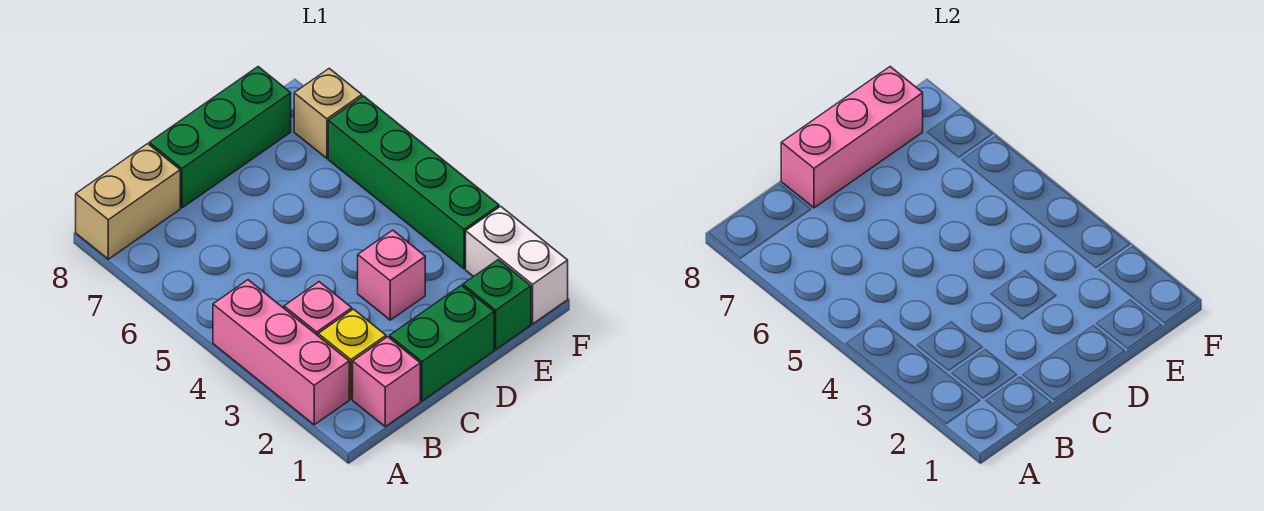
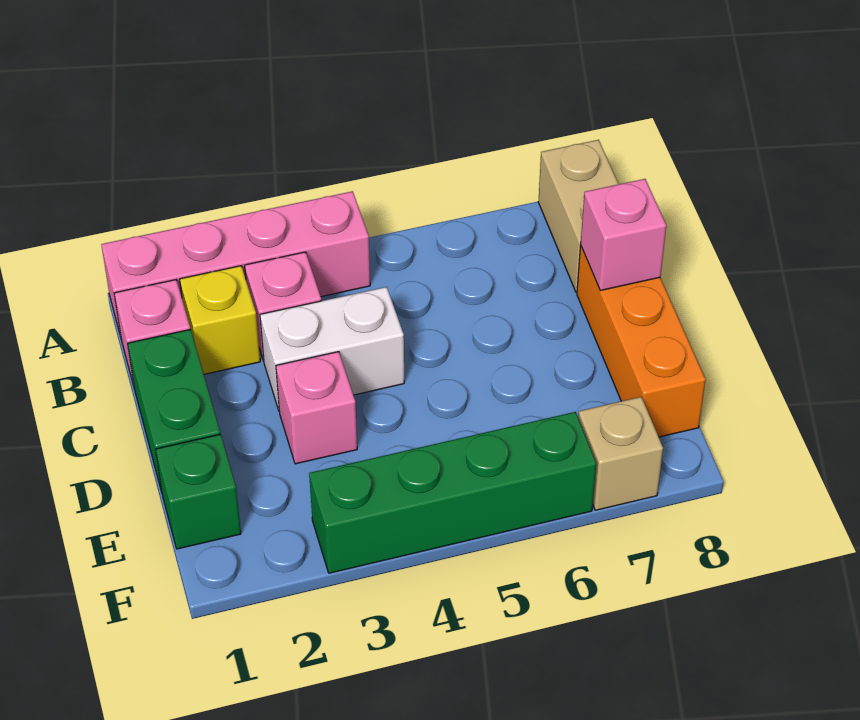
pink brick A2:A4 level 1 -> pink brick A1:A4 level 1
green brick C8:E8 level 1 -> orange brick C8:E8 level 1
pink brick C8:E8 level 2 -> pink brick C8 level 2
white brick F1:F2 level 1 -> white brick C3:C4 level 1

